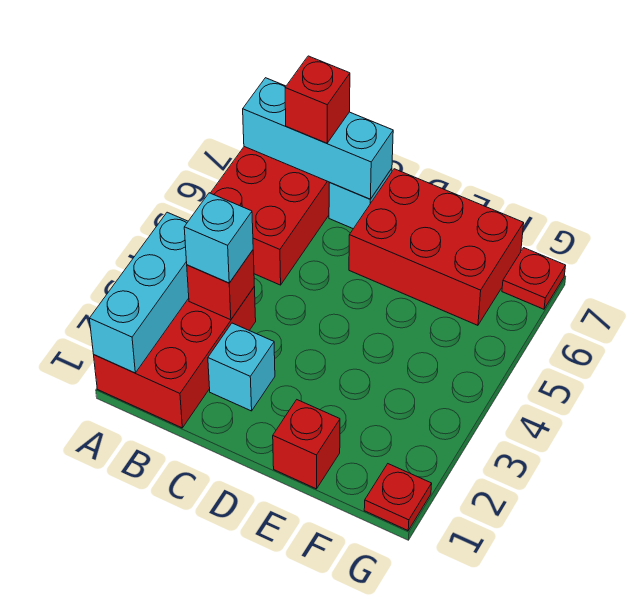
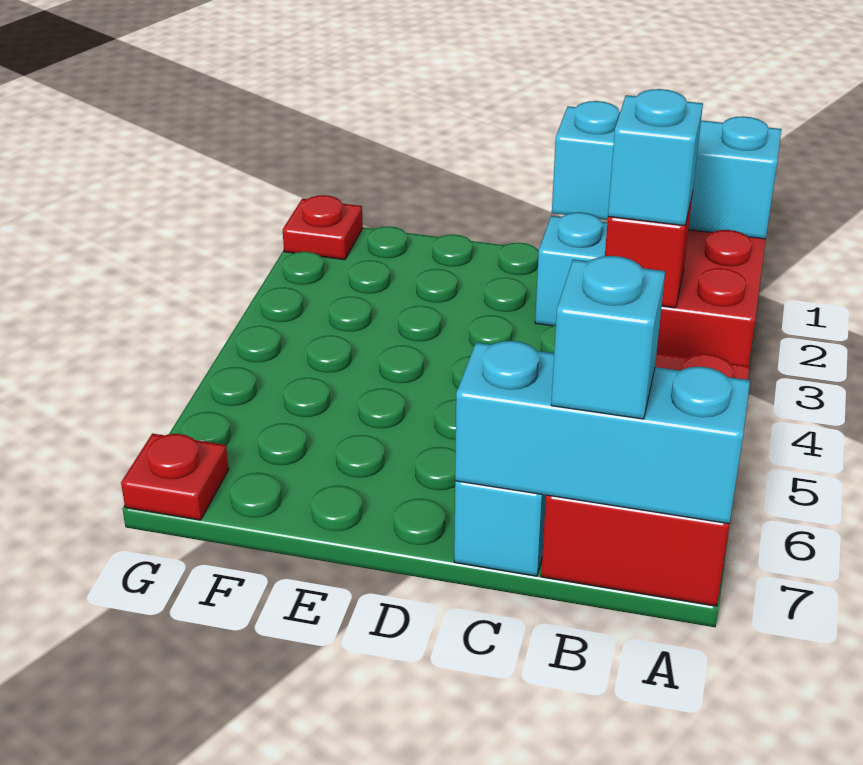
cyan brick A1:A3 level 2 -> cyan brick A1:C1 level 2
red brick B7 level 3 -> cyan brick B7 level 3
red brick D6:F7 level 1 -> none
red brick E1 level 1 -> none

